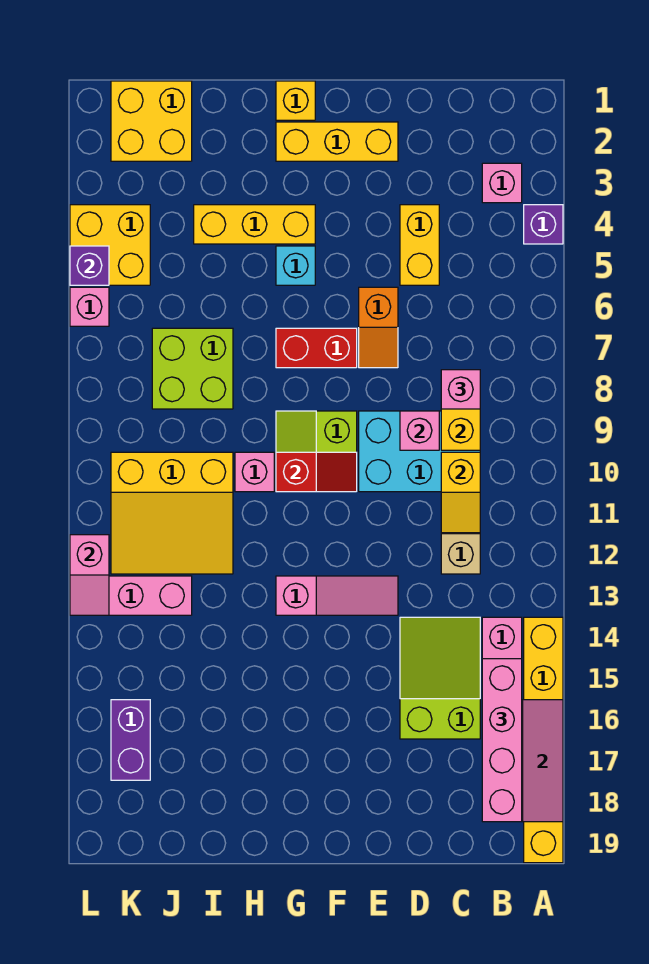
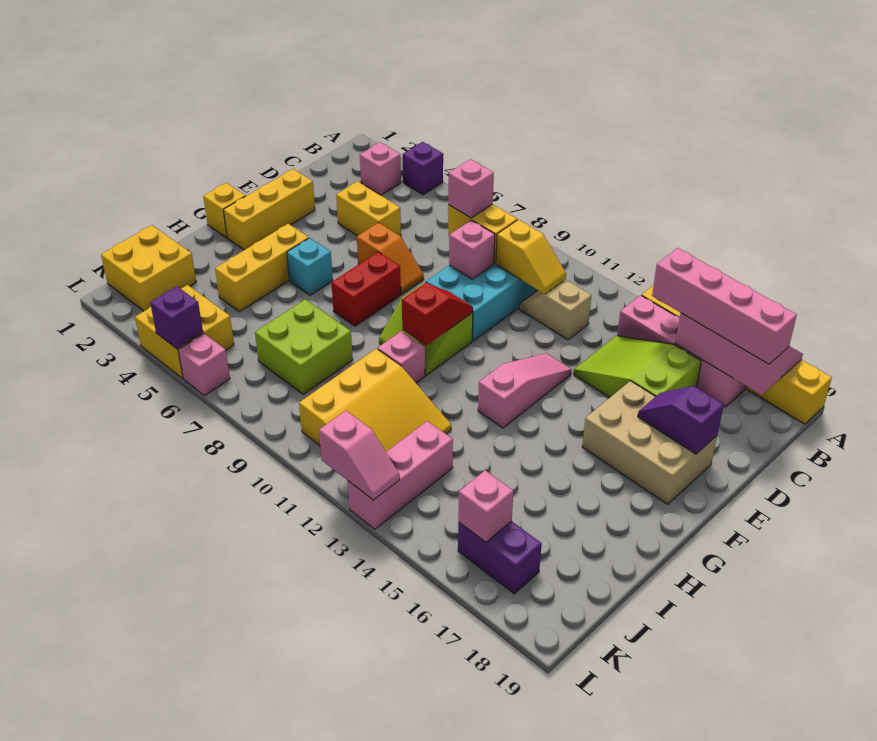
none -> tan brick E16:F18 level 1
none -> purple slope E17:E18 level 2 top 18
none -> pink brick K16 level 2

